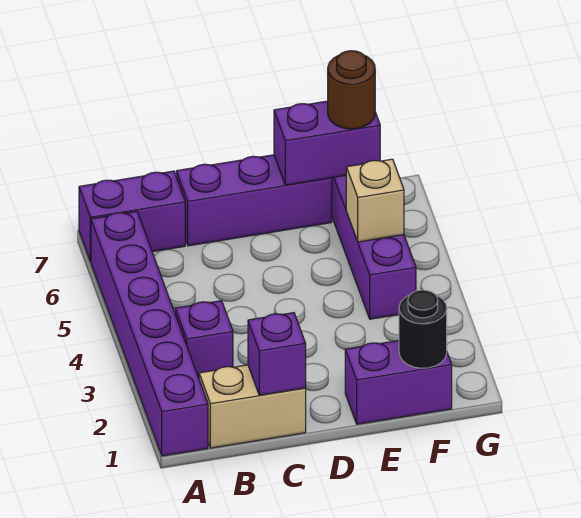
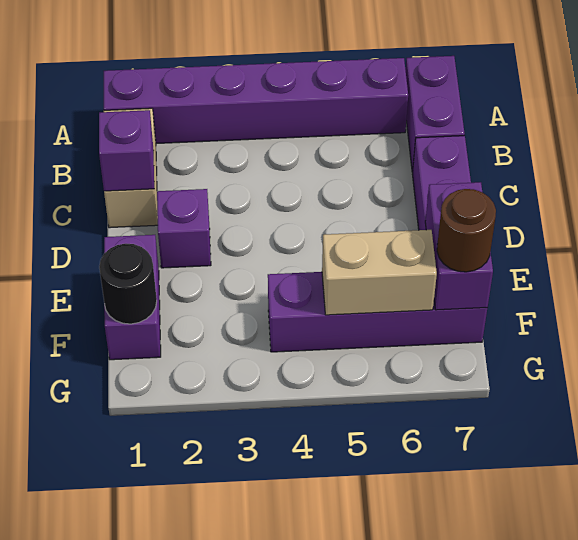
purple brick B3 level 1 -> purple brick D2 level 1
tan brick F5 level 2 -> tan brick F5:F6 level 2

